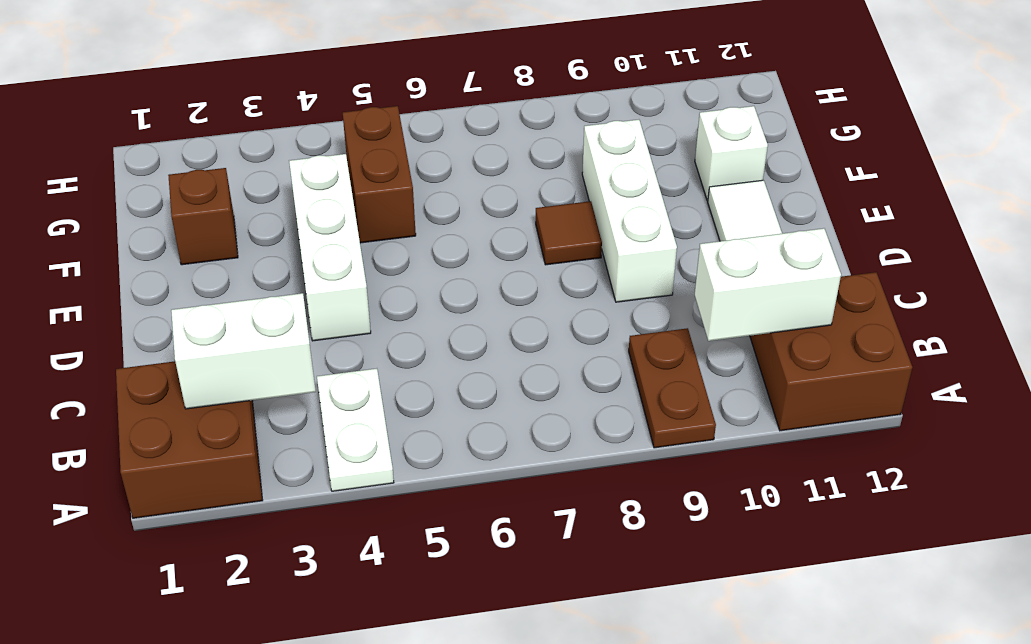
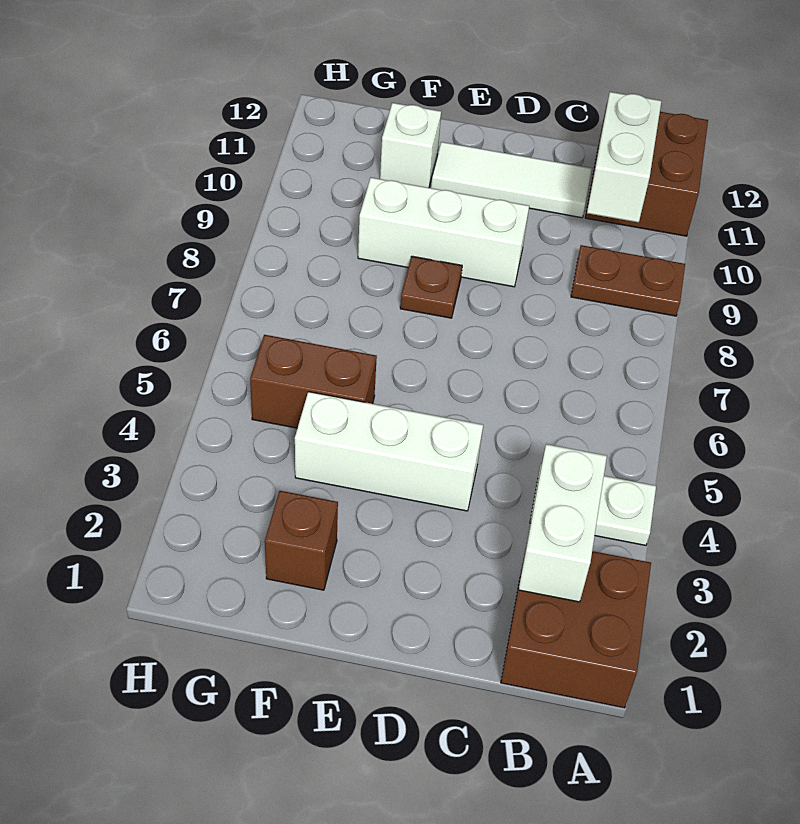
brown tile E8 level 1 -> brown plate E8 level 1

